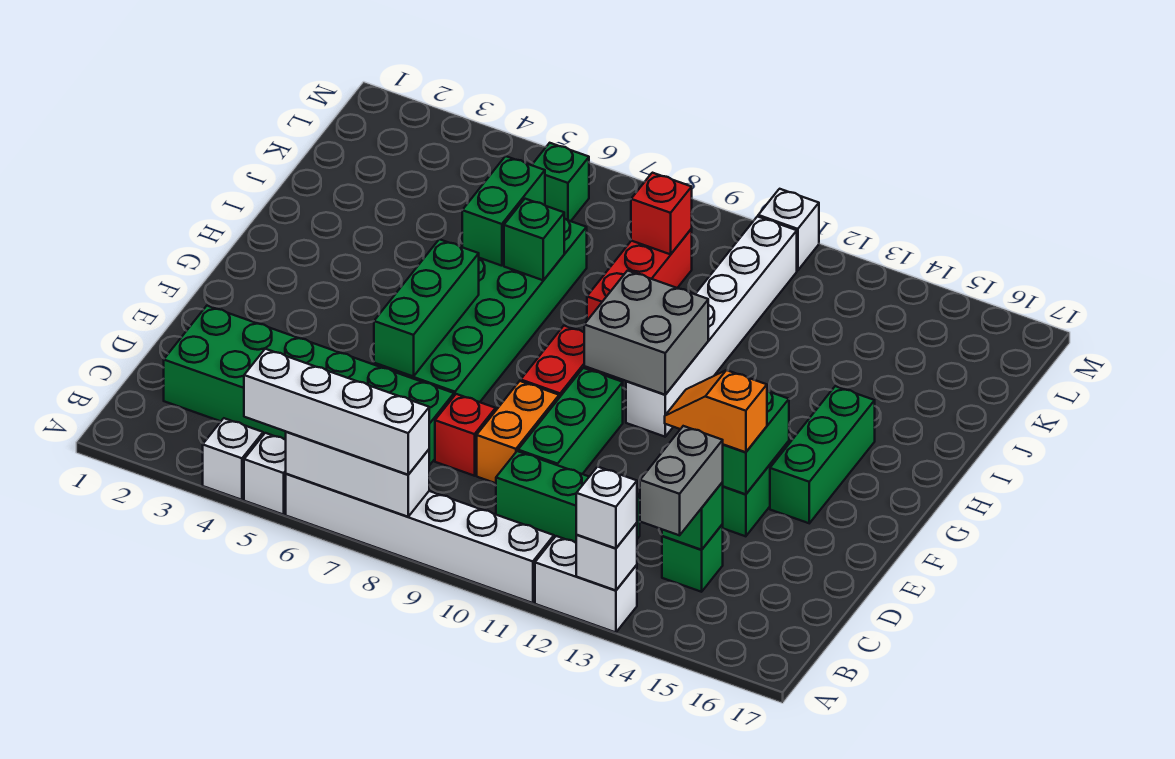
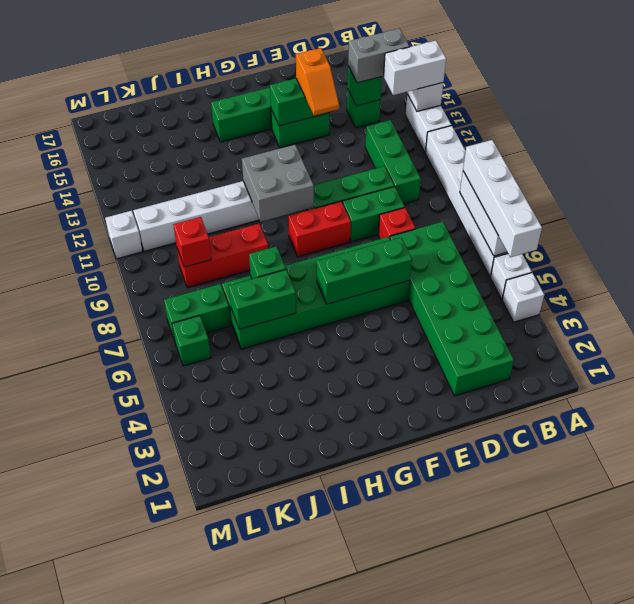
white brick A13 level 3 -> white brick A13:B13 level 3
orange brick D9:E9 level 1 -> green brick D9:E9 level 1
none -> green brick K7:L7 level 1

